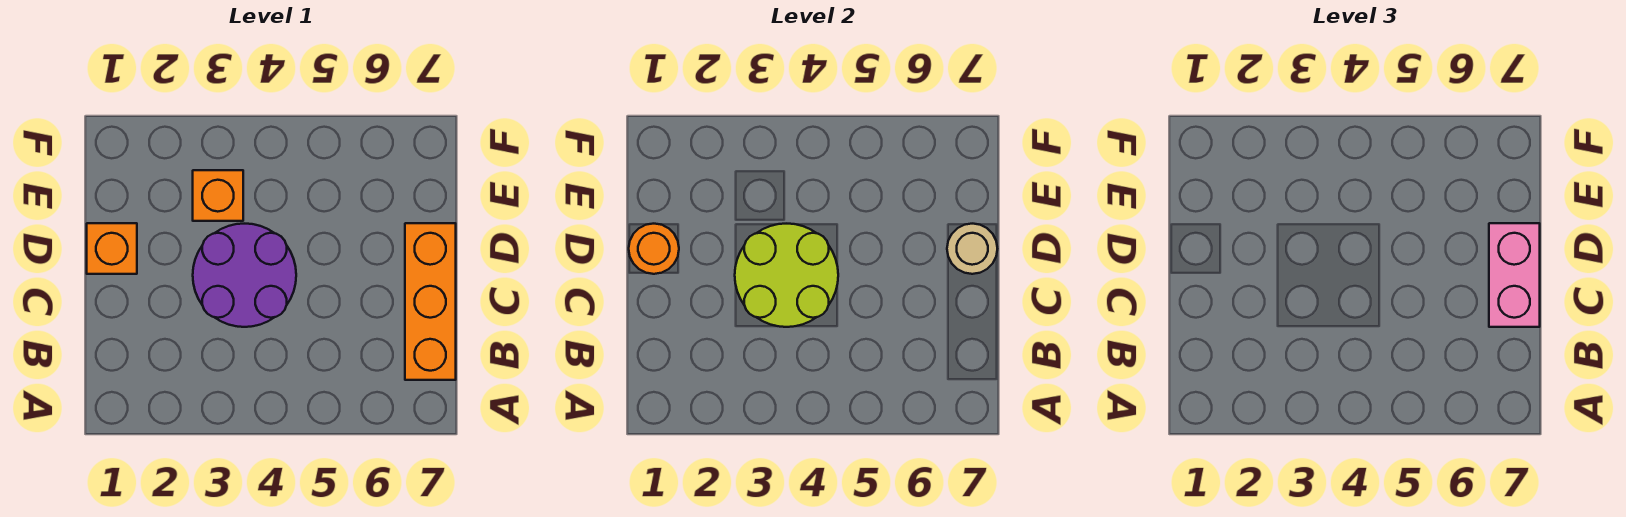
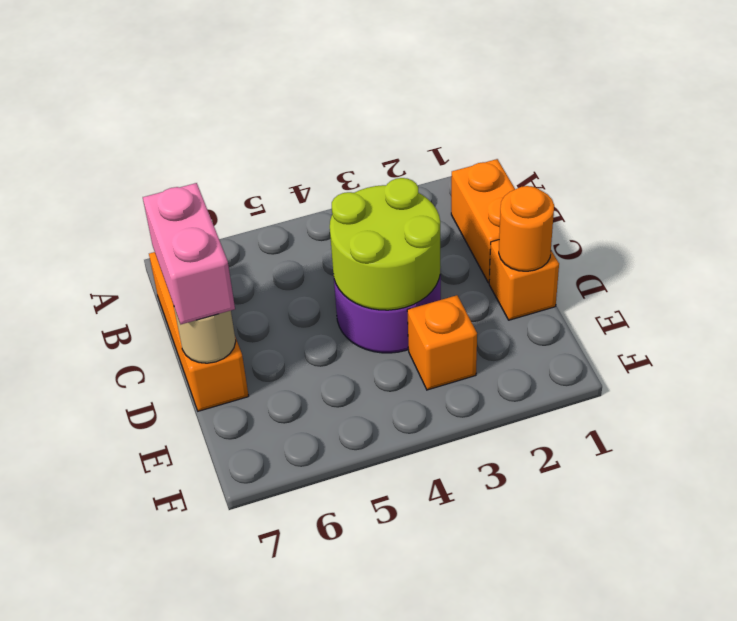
none -> orange brick B1:C1 level 1

